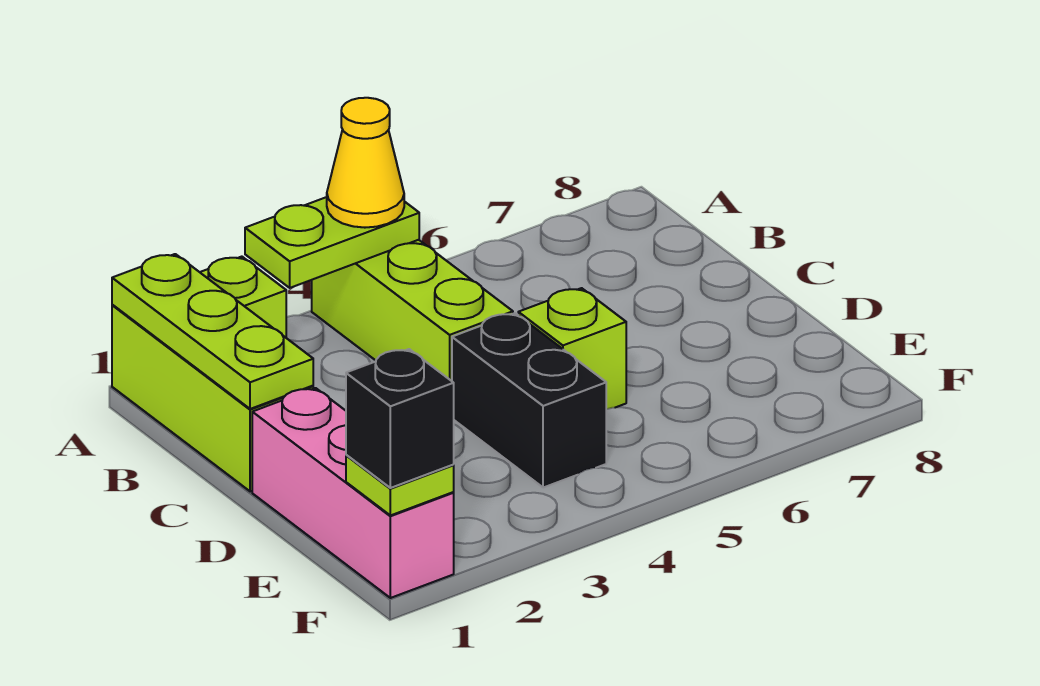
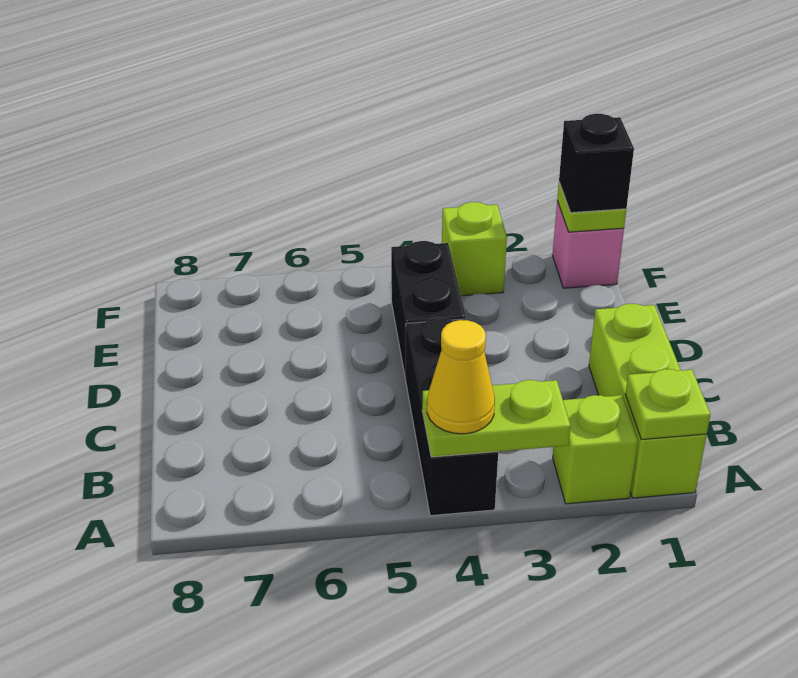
lime plate A1:C1 level 2 -> lime plate A1 level 2
lime brick A4:C4 level 1 -> black brick A4:C4 level 1
pink brick D1:F1 level 1 -> pink brick F1 level 1
lime brick D5 level 1 -> lime brick F3 level 1

